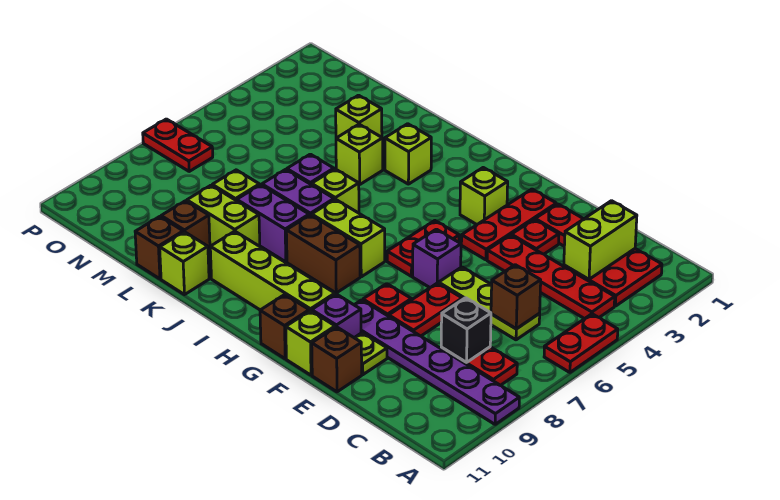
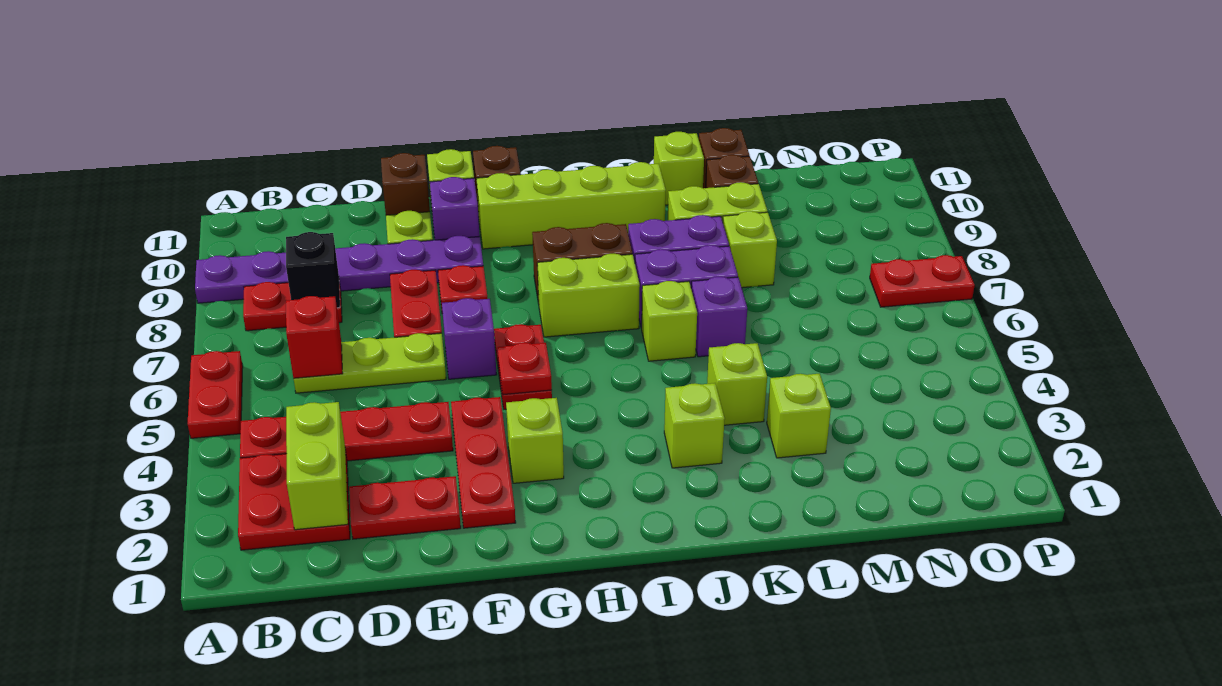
brown brick C6 level 2 -> red brick C6 level 2
red plate E3 level 1 -> red plate G5 level 2

